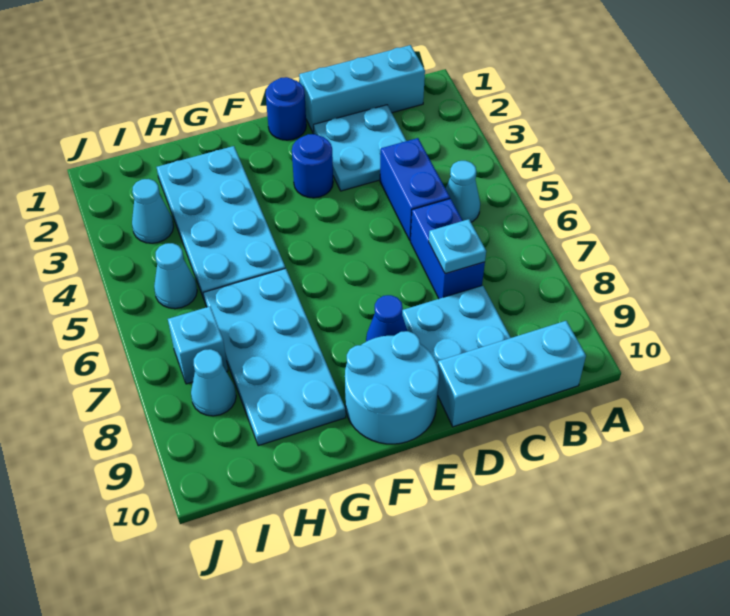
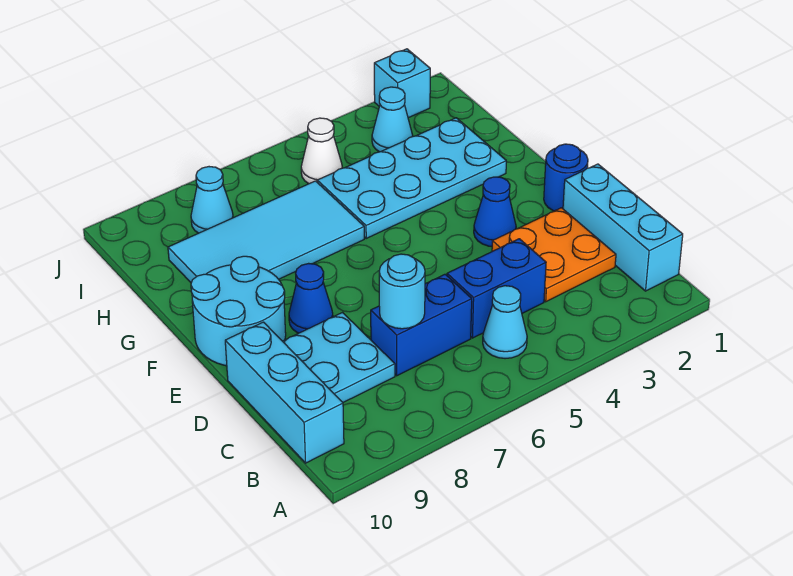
cyan plate C2:D3 level 1 -> orange plate C2:D3 level 1
cyan plate C7 level 2 -> cyan round brick C7 level 2
blue round brick E3 level 1 -> blue cone E3 level 1
cyan plate G6:H9 level 1 -> cyan tile G6:H9 level 1
cyan cone I5 level 1 -> white cone I5 level 1
cyan brick I7 level 1 -> cyan brick J2 level 1

